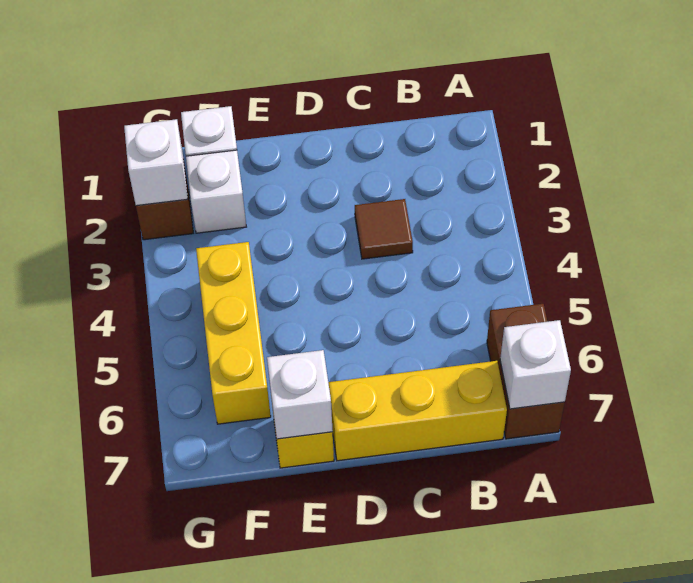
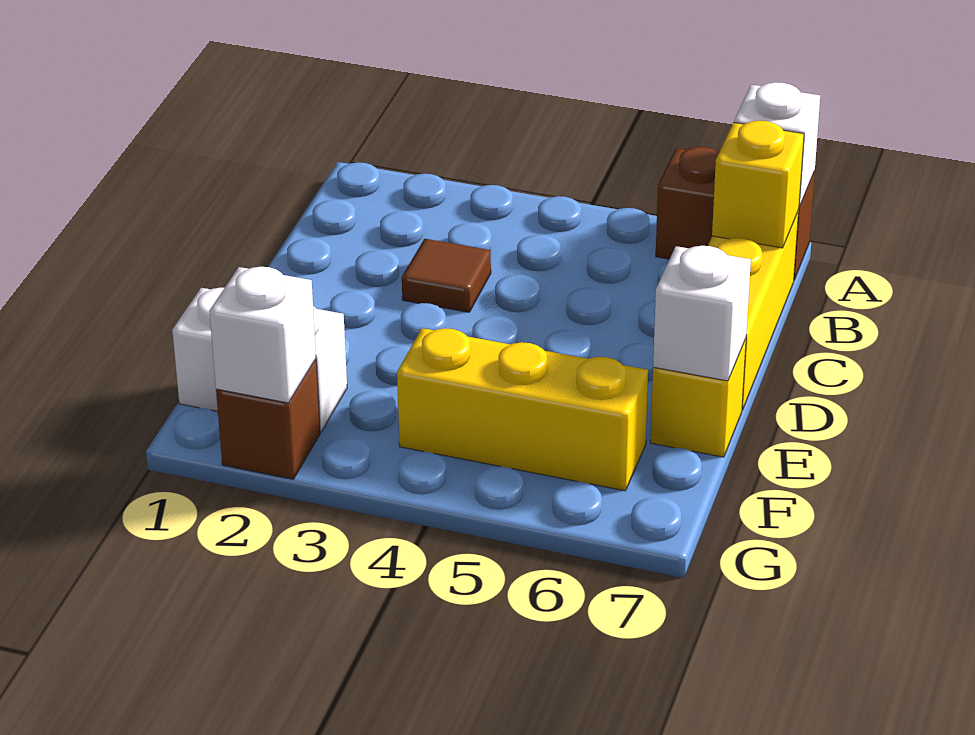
none -> yellow brick B7 level 2

